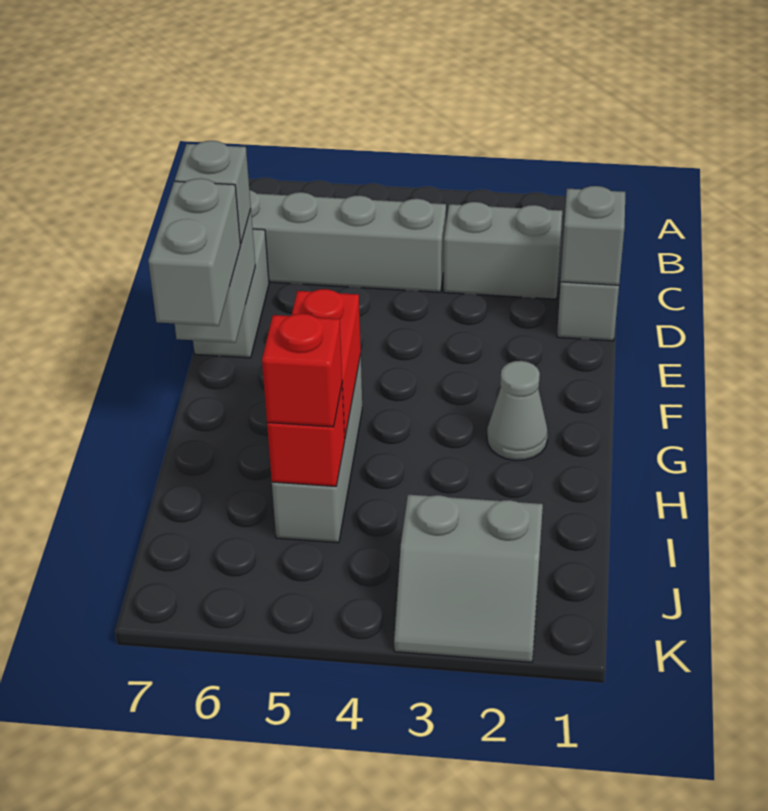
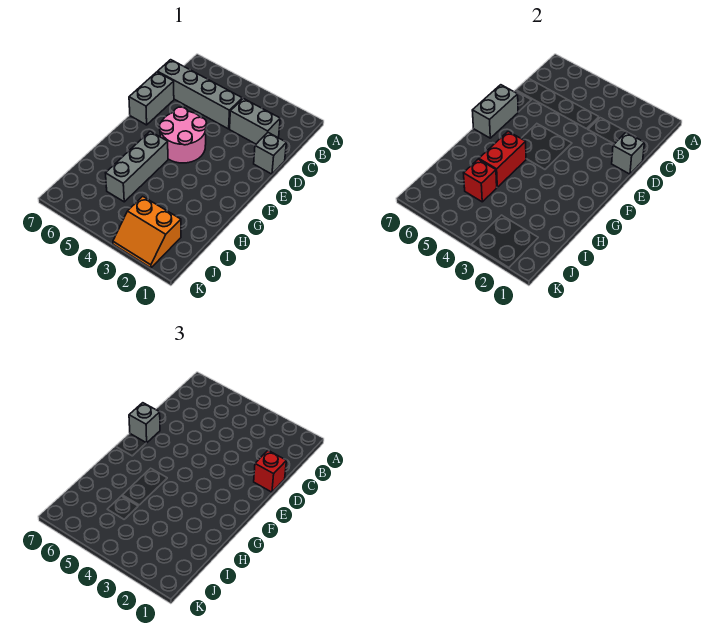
none -> pink round brick E4:F5 level 1
grey brick F7:G7 level 3 -> none
grey cone G2 level 1 -> none
red brick I5 level 3 -> red brick D1 level 3
grey slope J2:K3 level 1 top J -> orange slope J2:K3 level 1 top J

